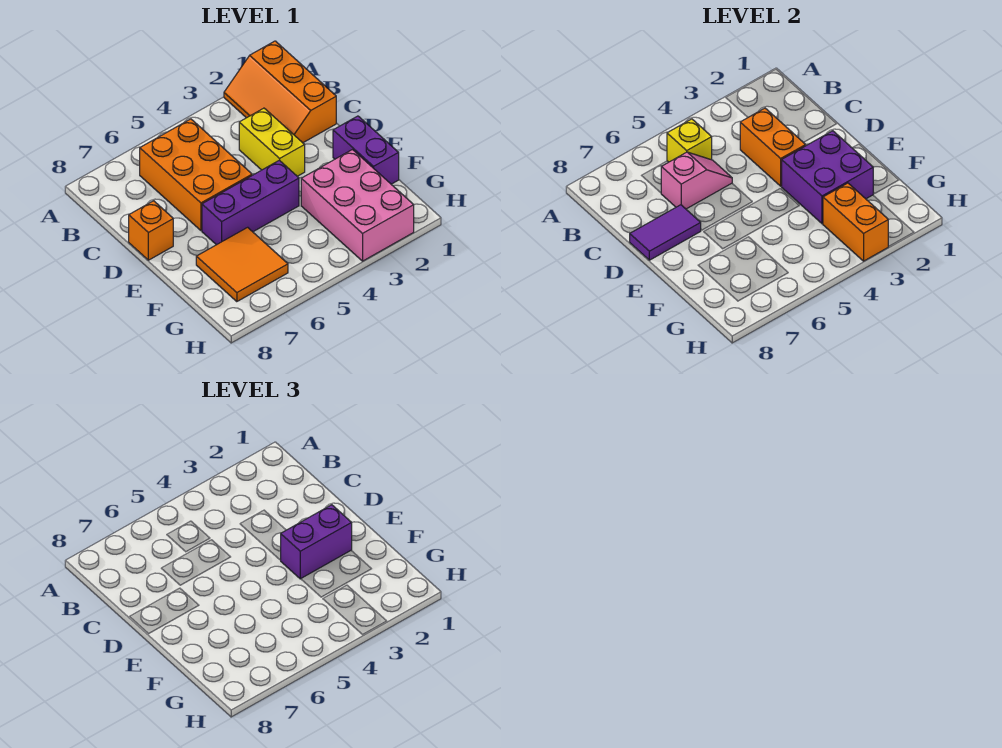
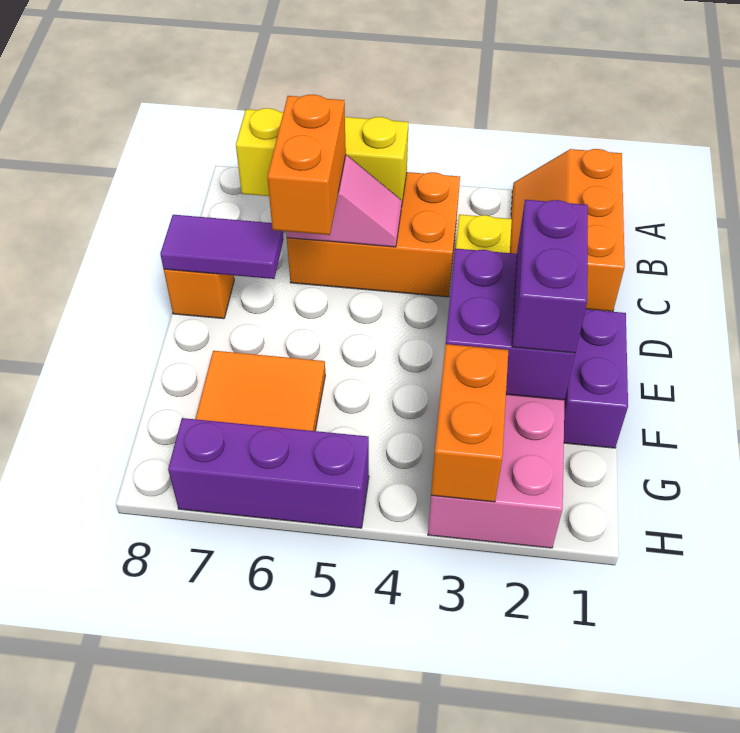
orange brick B5:D6 level 1 -> orange brick B4:C6 level 1
yellow brick B5 level 2 -> yellow brick B5:B7 level 2
orange brick C3:D3 level 2 -> orange brick C6:D6 level 3
purple brick E2:E3 level 3 -> purple brick E2:F2 level 3
purple brick E4:E6 level 1 -> purple brick H5:H7 level 1

